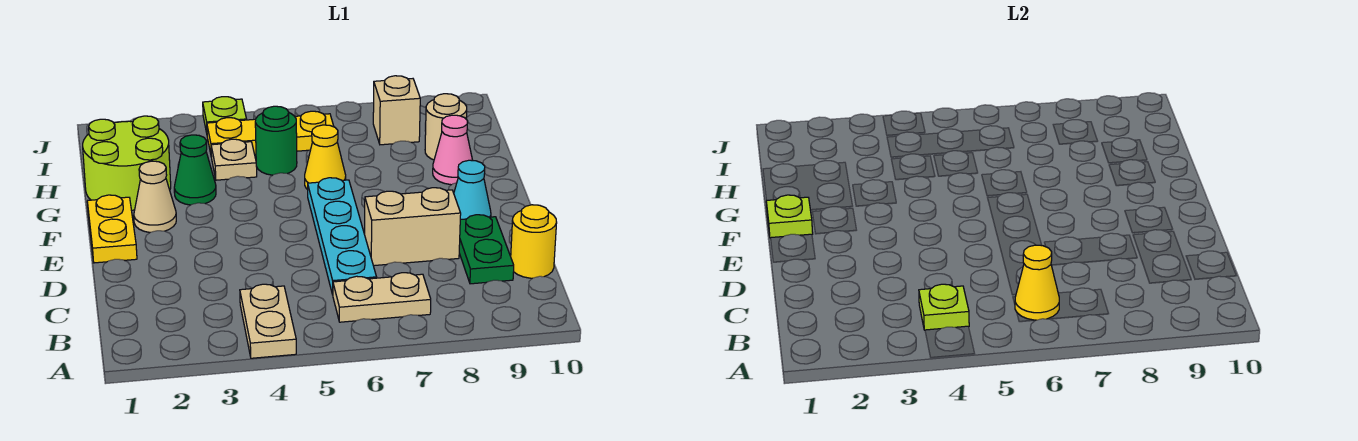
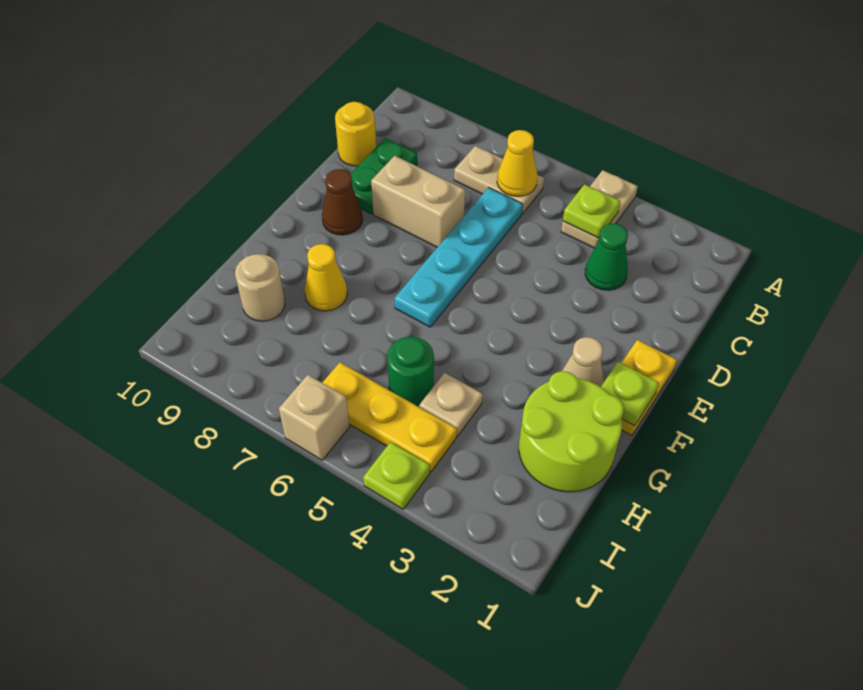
cyan cone E9 level 1 -> brown cone E9 level 1
green cone G3 level 1 -> green cone C3 level 1
yellow cone G6 level 1 -> yellow cone G8 level 1
pink cone G9 level 1 -> none
tan brick I8 level 1 -> tan brick J6 level 1

